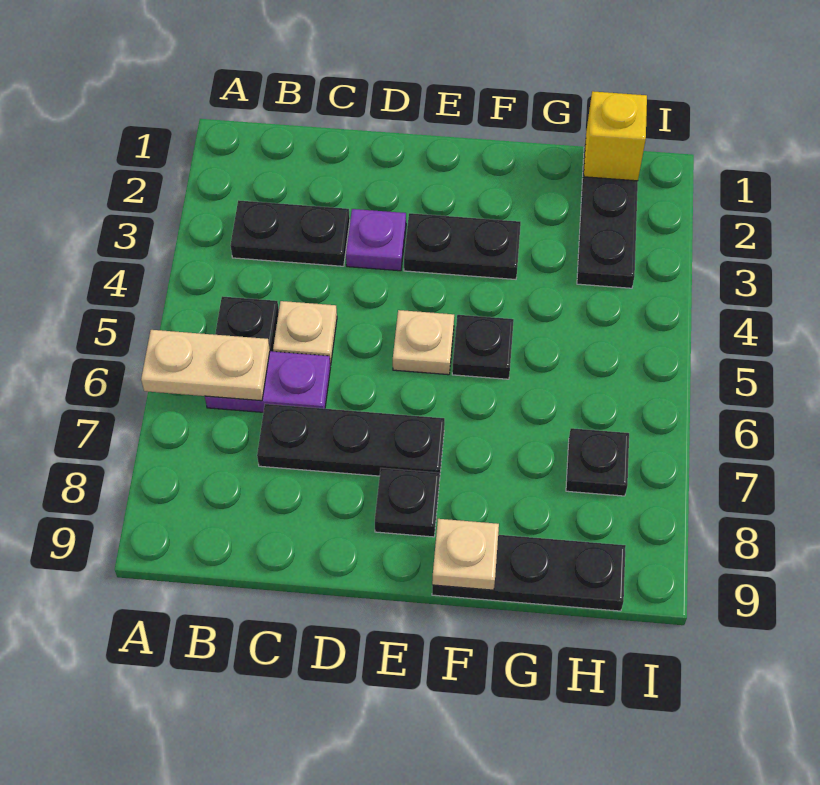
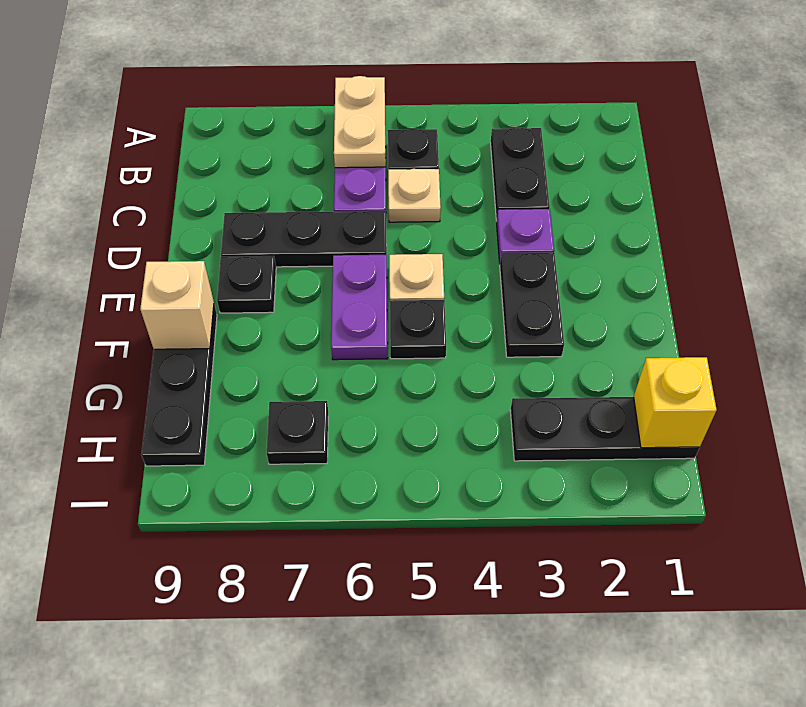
black plate C7:E7 level 1 -> black plate D6:D8 level 1
none -> purple plate E6:F6 level 1
tan plate F9 level 2 -> tan brick F9 level 2

